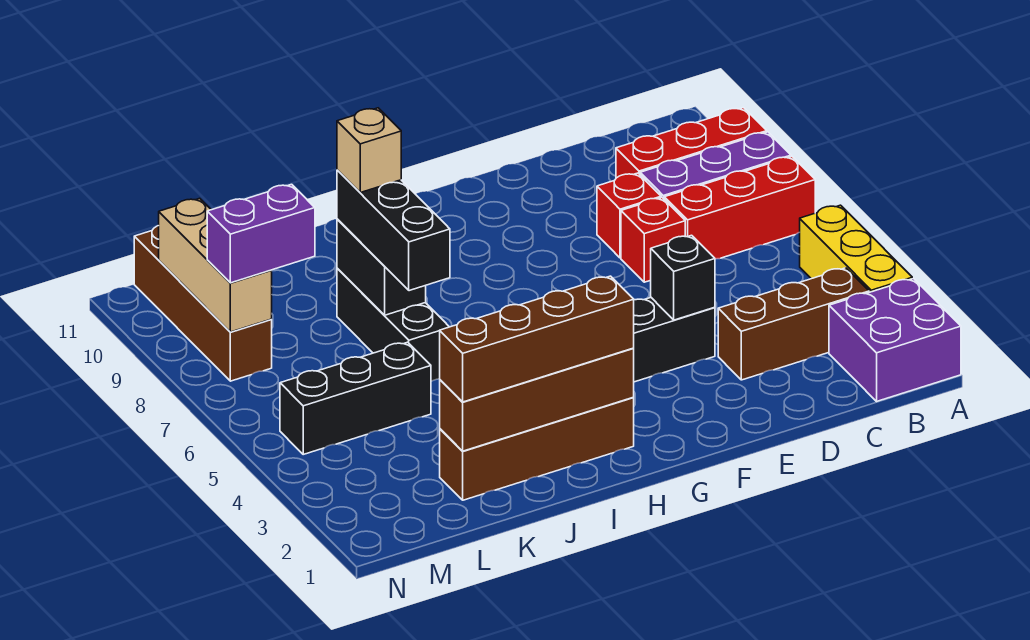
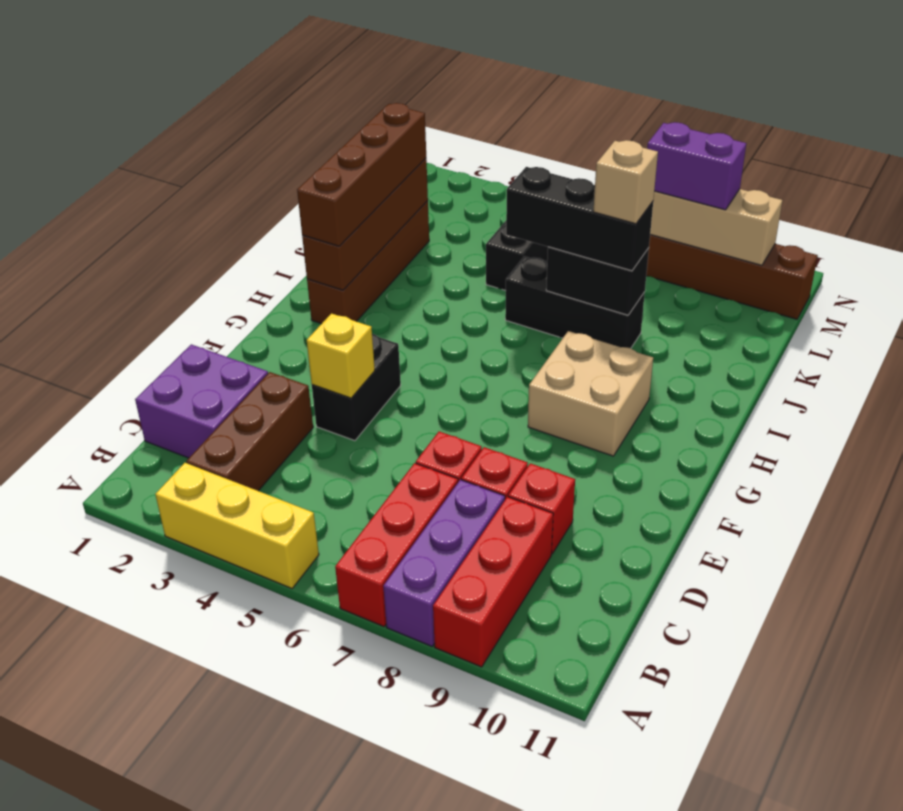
purple brick A1:B2 level 1 -> purple brick C1:D2 level 1
none -> red brick D9 level 1
black brick E4 level 2 -> yellow brick E4 level 2
none -> tan brick G8:H9 level 1
purple brick L8:M8 level 3 -> purple brick M8:M9 level 3

